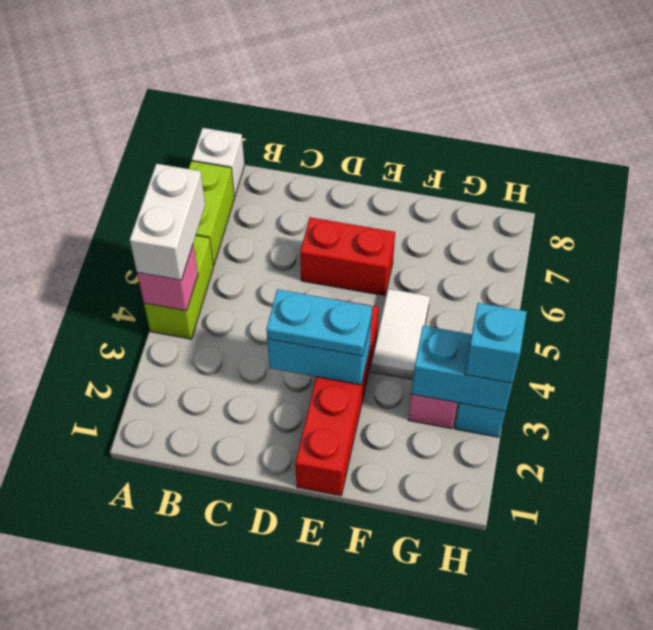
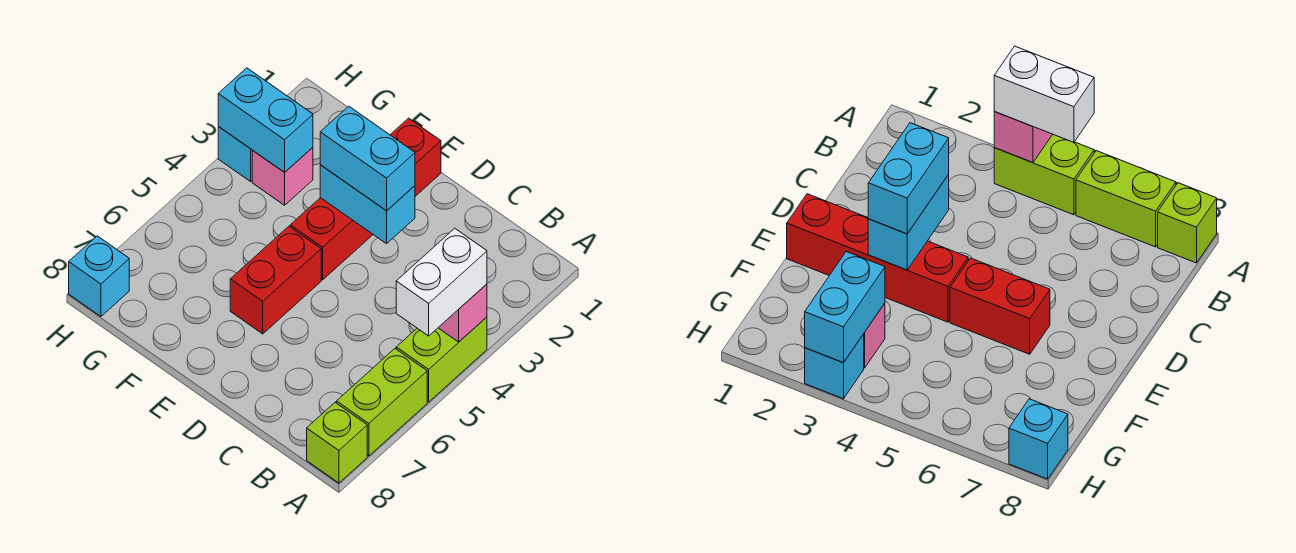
white brick A8 level 1 -> lime brick A8 level 1
cyan plate D3:E3 level 3 -> cyan brick D3:E3 level 3
red brick D6:E6 level 1 -> red brick E5:E6 level 1
white tile F4:F5 level 1 -> none
cyan brick H3 level 3 -> cyan brick H8 level 1

